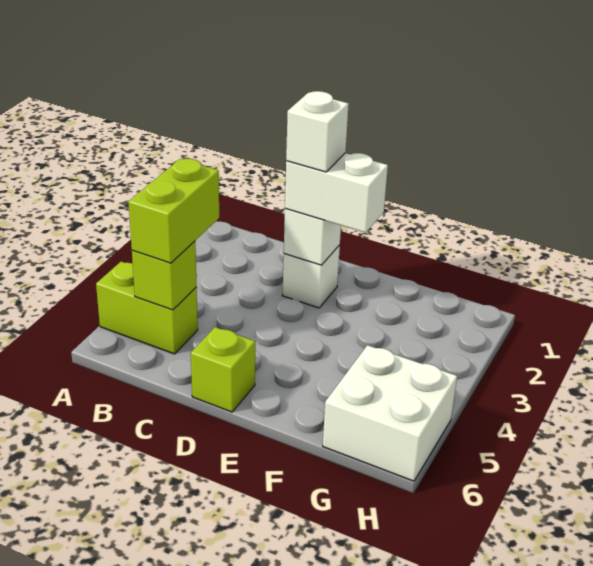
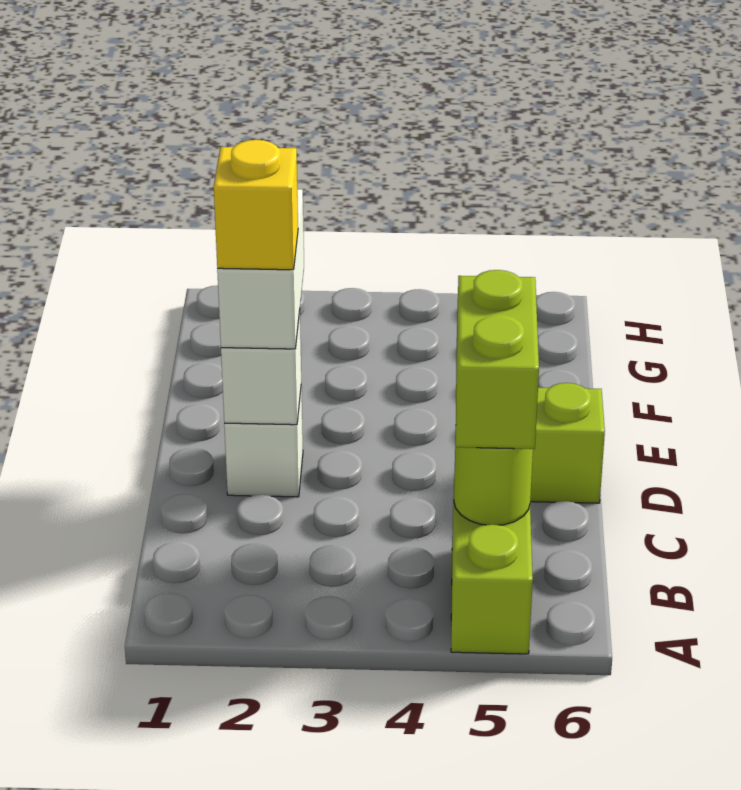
lime brick B4:B5 level 3 -> lime brick B5:C5 level 3
lime brick B5 level 2 -> lime round brick B5 level 2
white brick D2 level 4 -> yellow brick D2 level 4
white brick G5:H6 level 1 -> none

